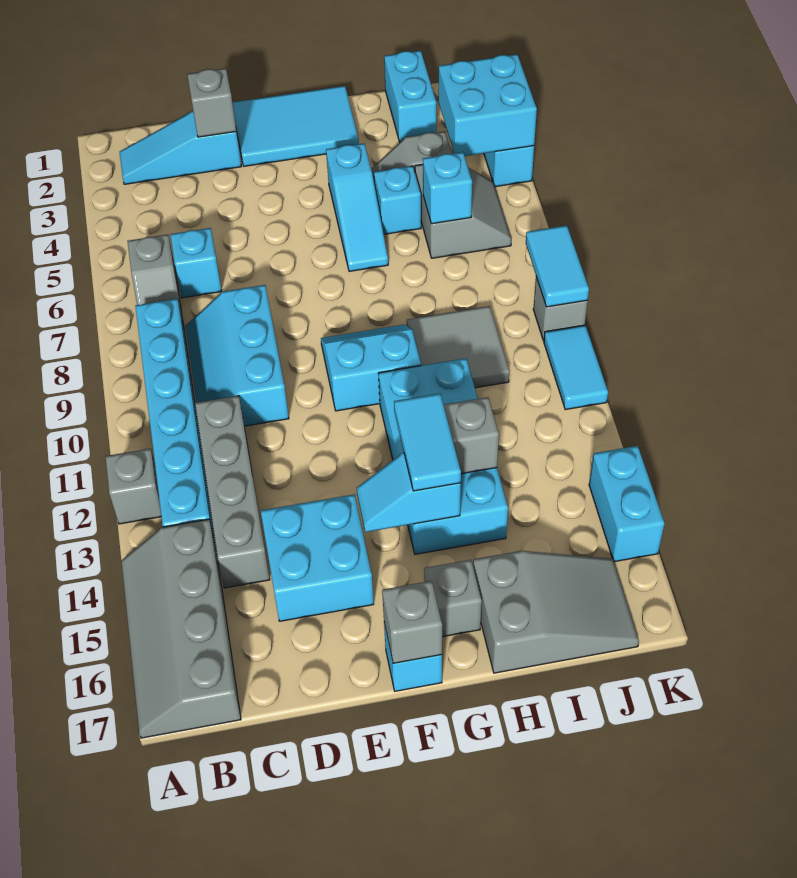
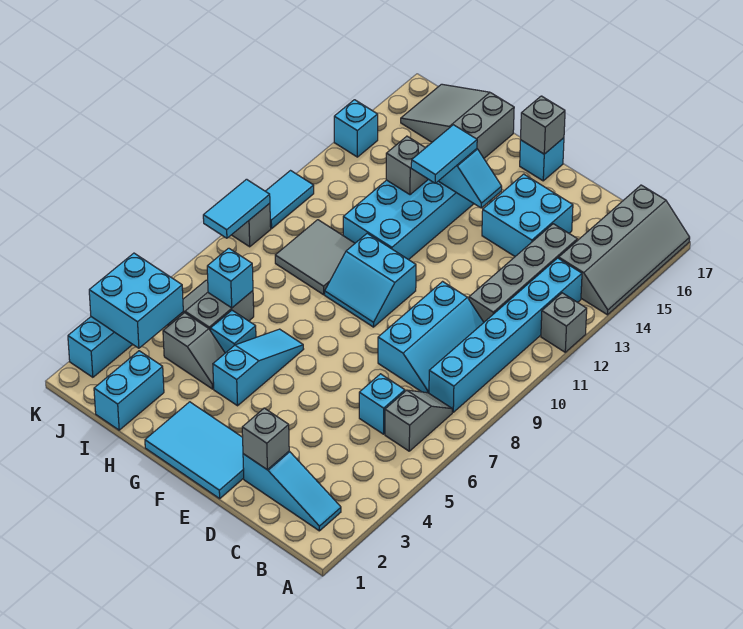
grey brick G16 level 1 -> none
cyan brick K14:K15 level 1 -> cyan brick K14 level 1

